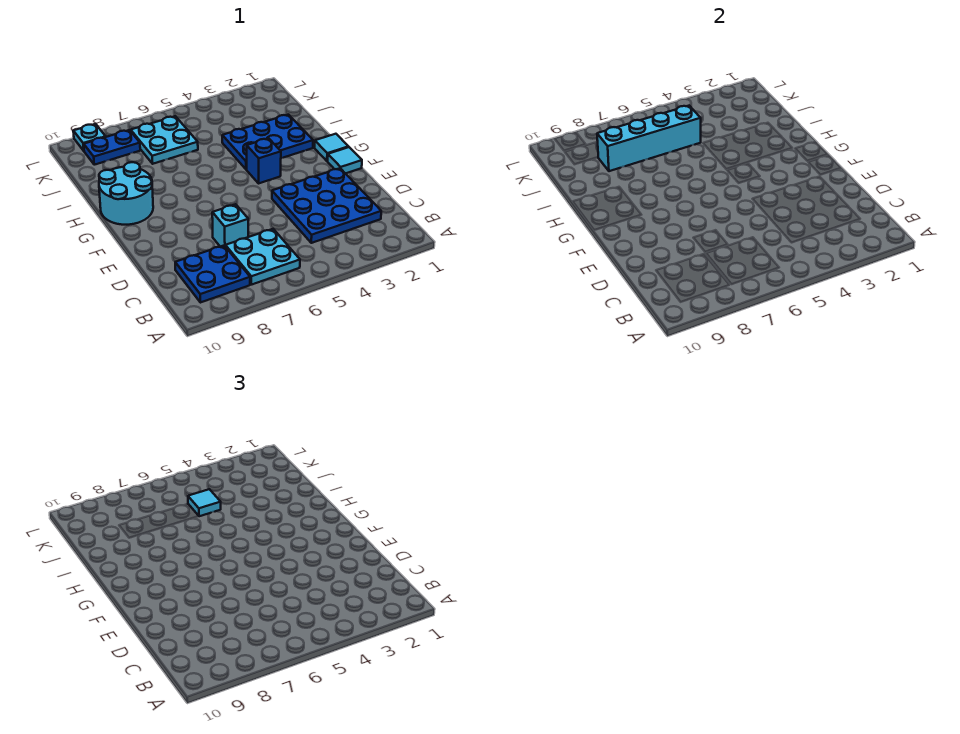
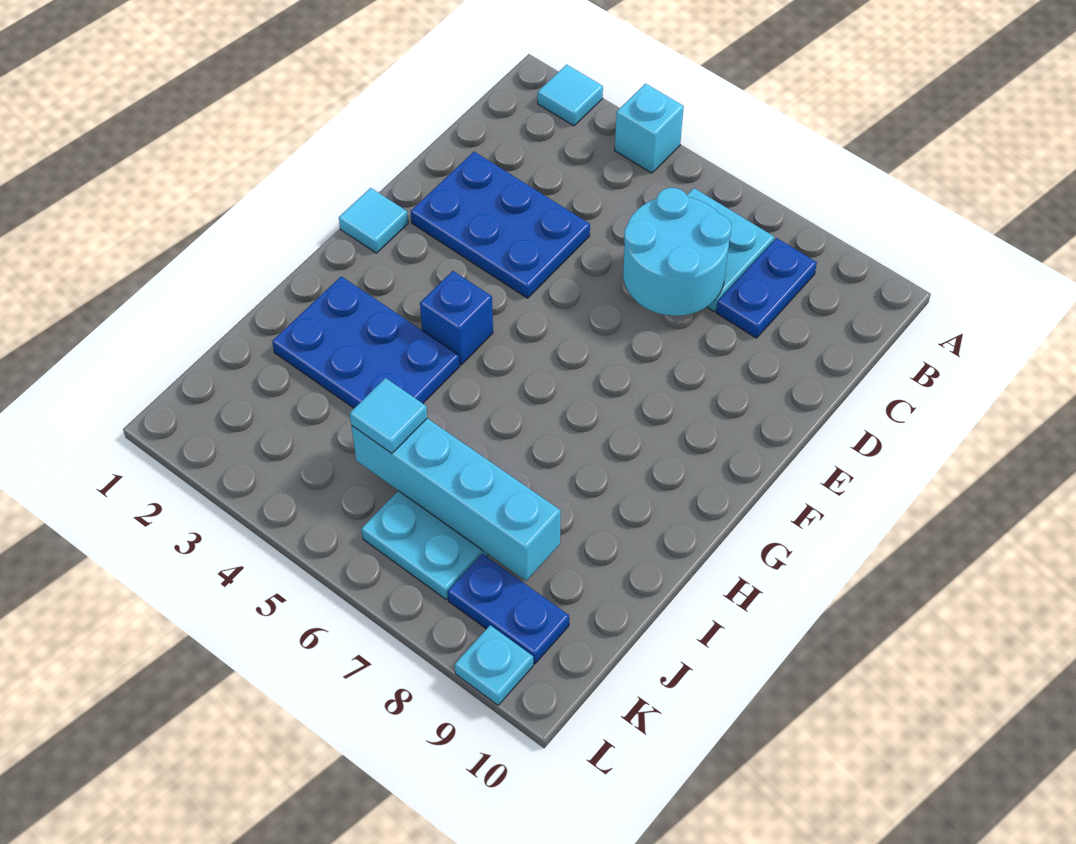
blue plate B8:C9 level 1 -> blue plate B8:C8 level 1
blue plate C2:E4 level 1 -> blue plate D2:E4 level 1
cyan brick D7 level 1 -> cyan brick A4 level 1
cyan tile G1 level 1 -> cyan tile A2 level 1
cyan round brick G9:H10 level 1 -> cyan round brick C6:D7 level 2

